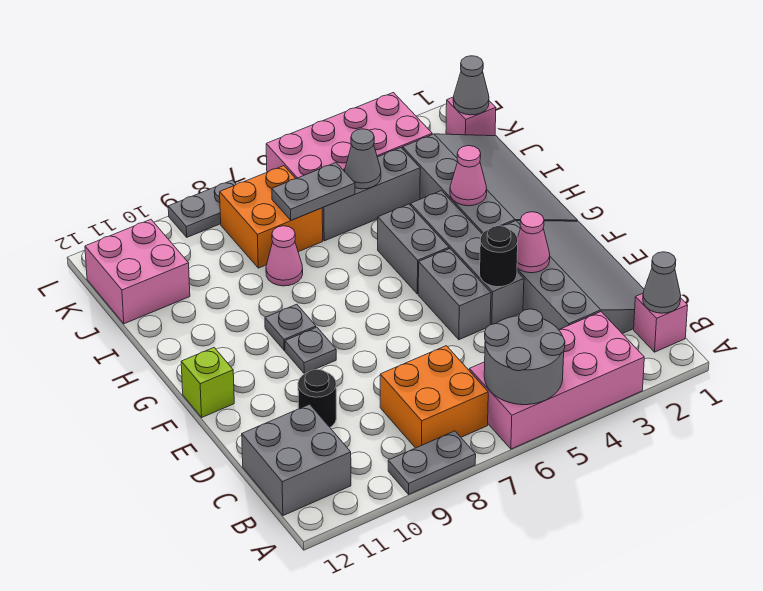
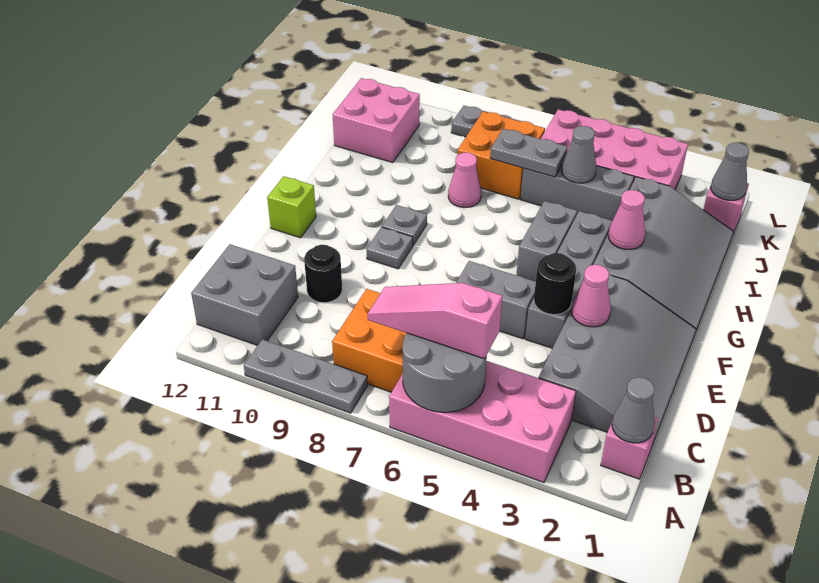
grey plate A8:A9 level 1 -> grey plate A8:A10 level 1
none -> pink slope B5:B7 level 3 top 5
grey brick E5:F5 level 1 -> grey brick E5:E6 level 1

